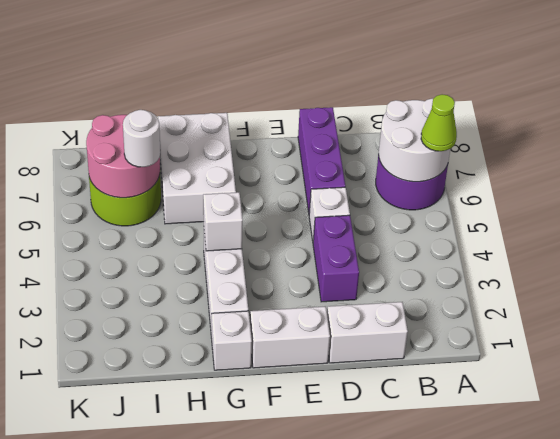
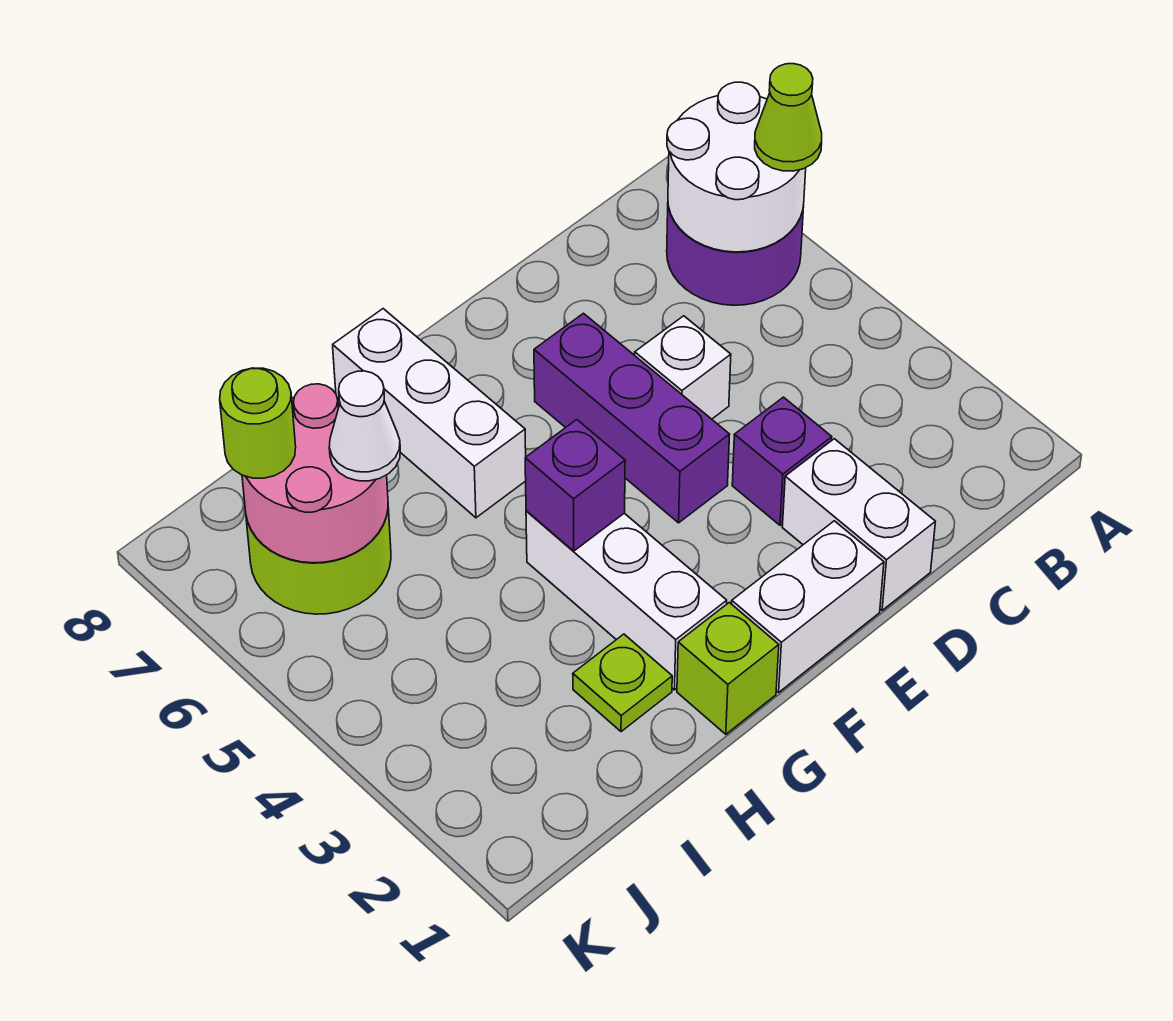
white brick C1:D1 level 1 -> white brick D1:D2 level 1
purple brick D3:D4 level 1 -> purple brick D3 level 1
purple brick D6:D8 level 1 -> purple brick E4:E6 level 1
white brick G1 level 1 -> lime brick G1 level 1
white brick G4 level 2 -> purple brick G4 level 2
white brick G6:H8 level 1 -> white brick G6:G8 level 1
none -> lime plate H2 level 1
white round brick I6 level 3 -> white cone I6 level 3
none -> lime round brick J7 level 3

